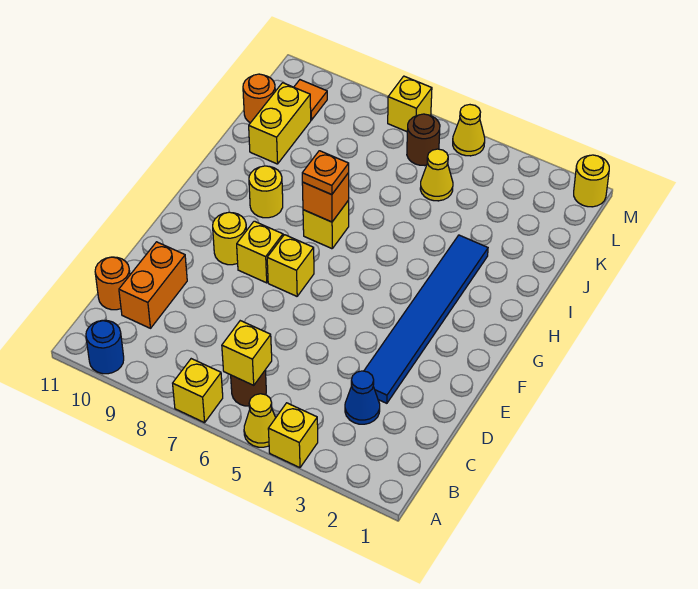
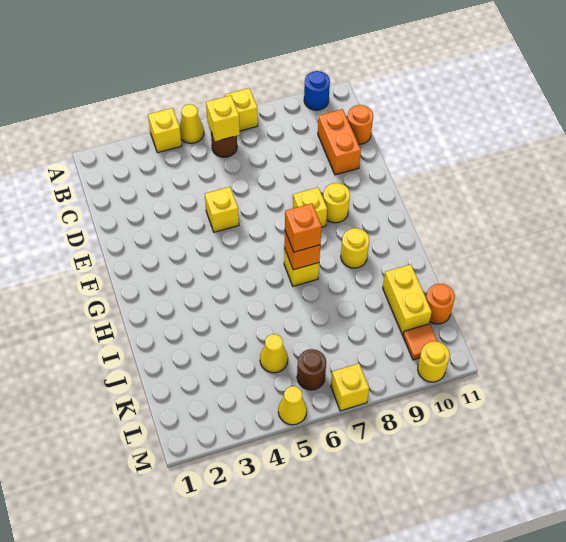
blue cone C3 level 1 -> none
blue tile D3:I3 level 1 -> none
yellow brick F7 level 1 -> yellow brick E5 level 1
orange plate H7 level 3 -> orange brick H7 level 3
yellow round brick M1 level 1 -> yellow round brick M10 level 1

